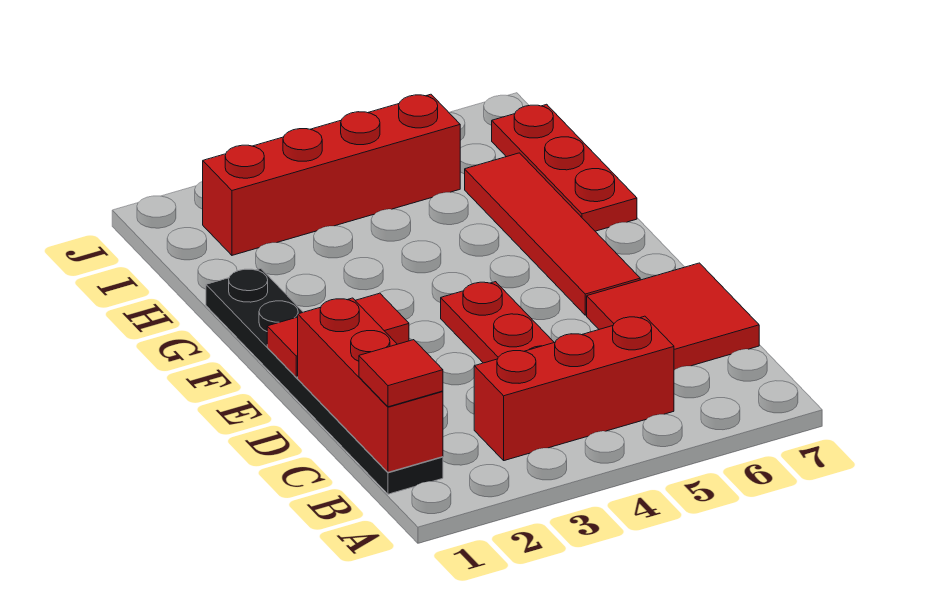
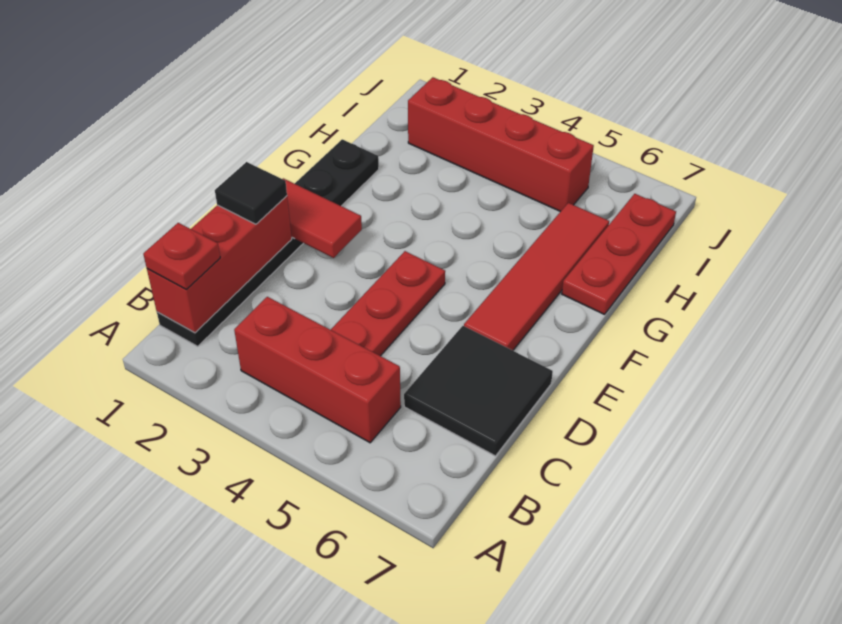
red tile B1 level 3 -> red plate B1 level 3
red tile C6:D7 level 1 -> black tile C6:D7 level 1
none -> black tile D1 level 3

